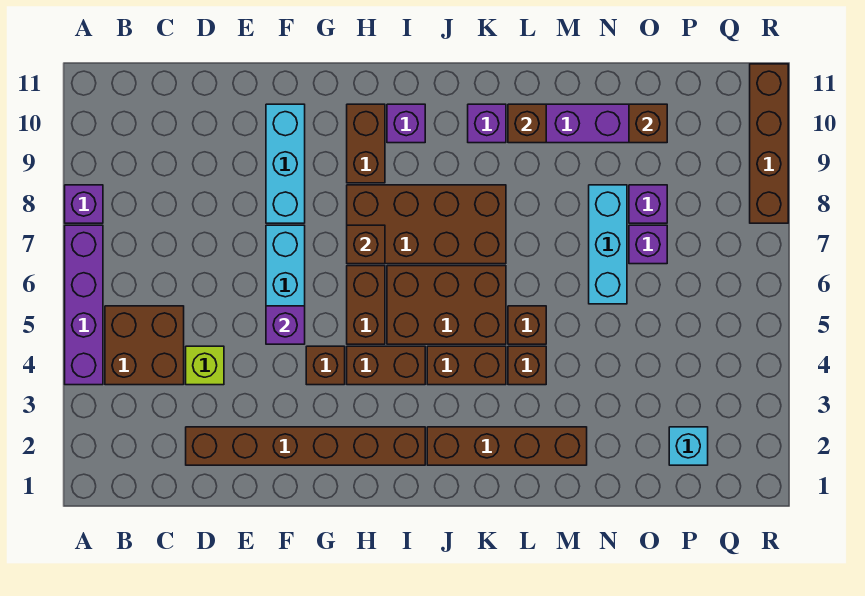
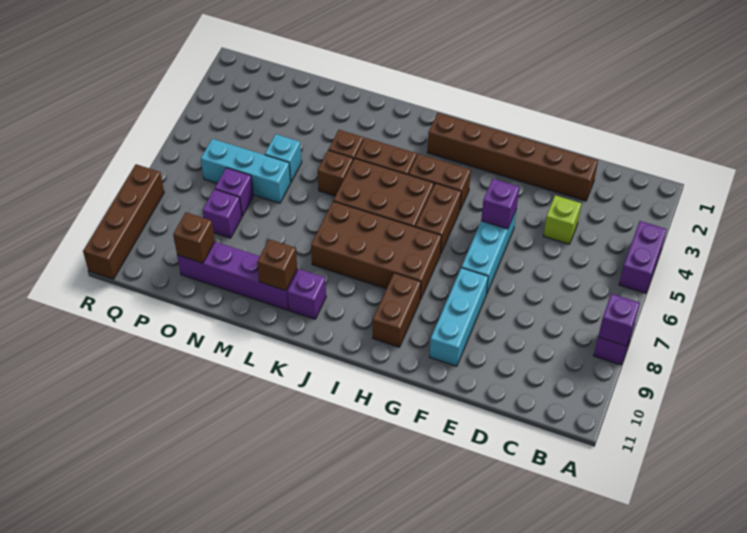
purple brick A4:A7 level 1 -> purple brick A4:A5 level 1
brown brick B4:C5 level 1 -> none
brown brick G4 level 1 -> none
brown brick H7 level 2 -> none
purple brick I10 level 1 -> purple brick A8 level 2
brown brick J2:M2 level 1 -> none
cyan brick N6:N8 level 1 -> cyan brick N6:P6 level 1
cyan brick P2 level 1 -> cyan brick N5 level 1

